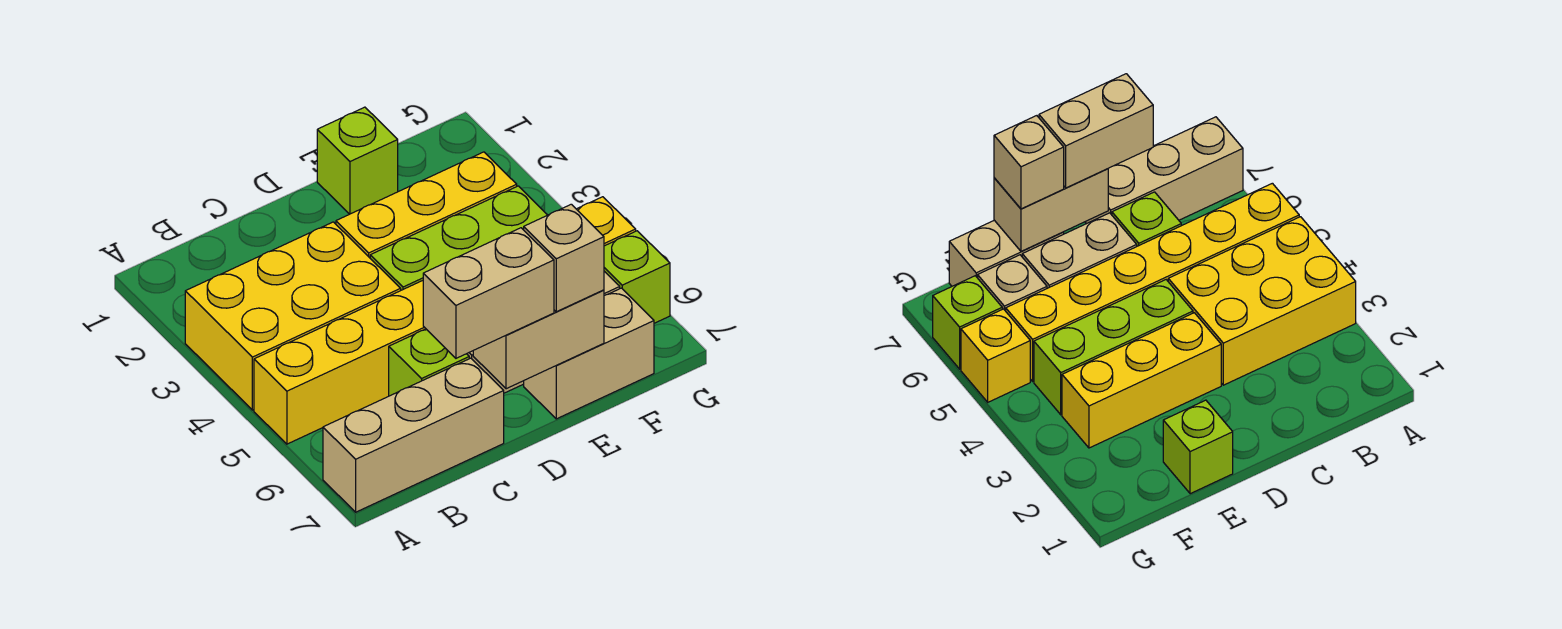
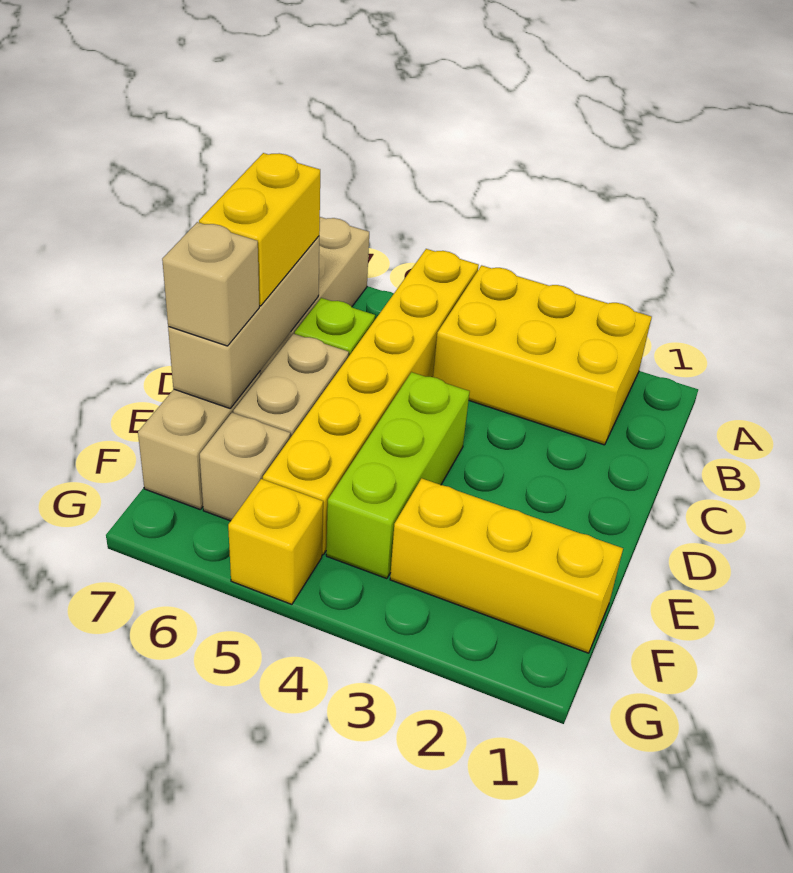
yellow brick A3:C4 level 1 -> yellow brick A2:B4 level 1
tan brick C7:D7 level 3 -> yellow brick C7:D7 level 3
yellow brick D3:F3 level 1 -> yellow brick F1:F3 level 1
tan brick D7:E7 level 2 -> tan brick C7:E7 level 2
lime brick E1 level 1 -> none
lime brick G6 level 1 -> none

